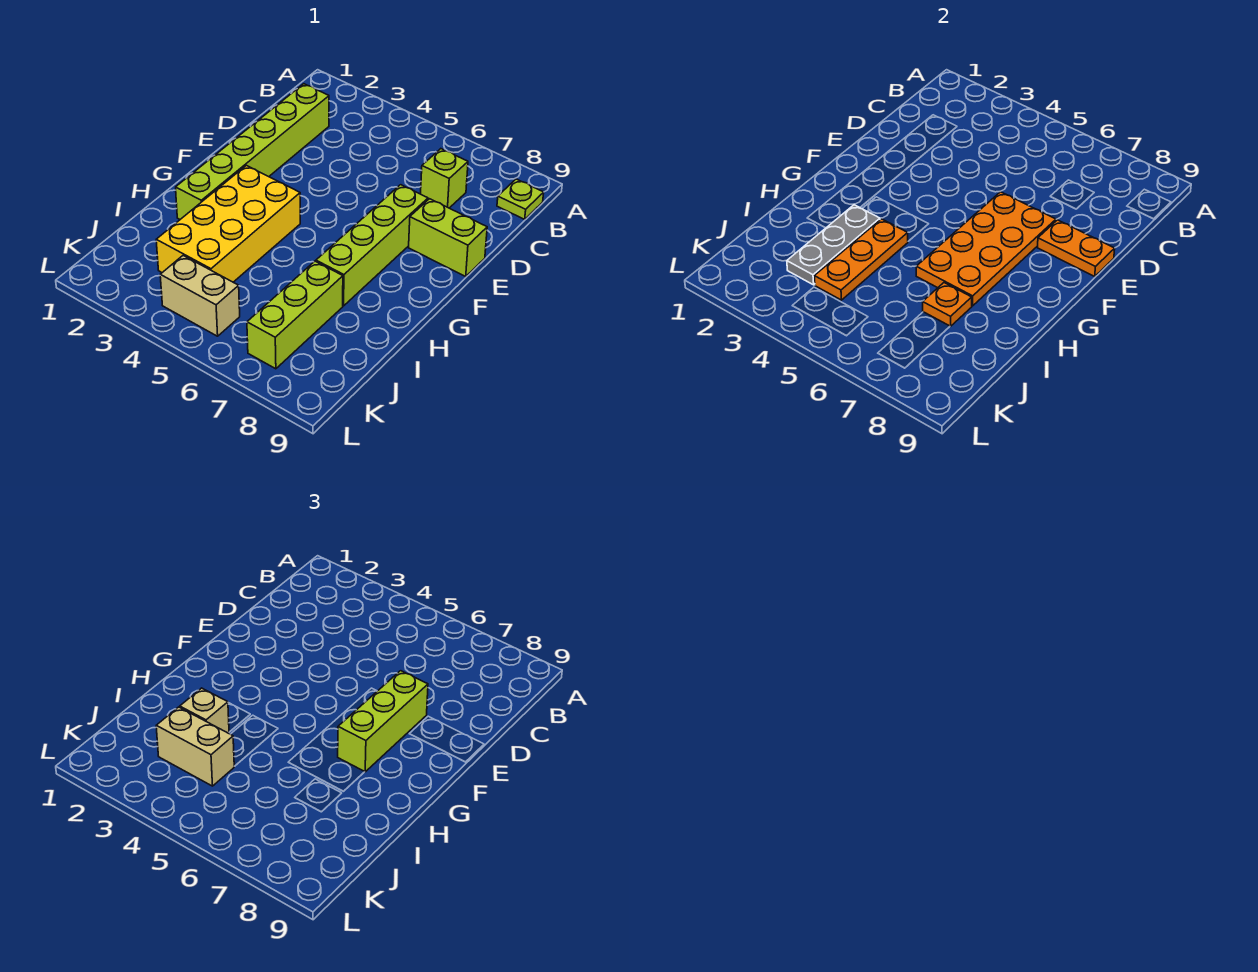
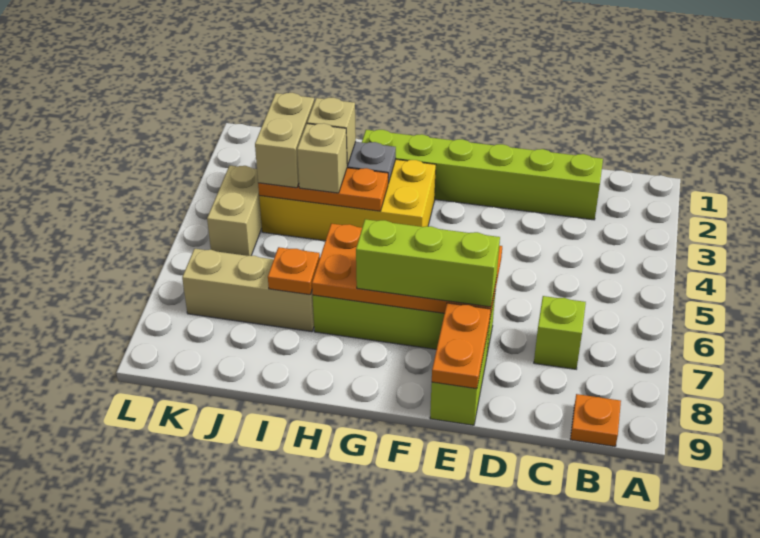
lime plate B9 level 1 -> orange plate B9 level 1
none -> tan brick I4 level 3
lime brick I7:K7 level 1 -> tan brick I7:K7 level 1

